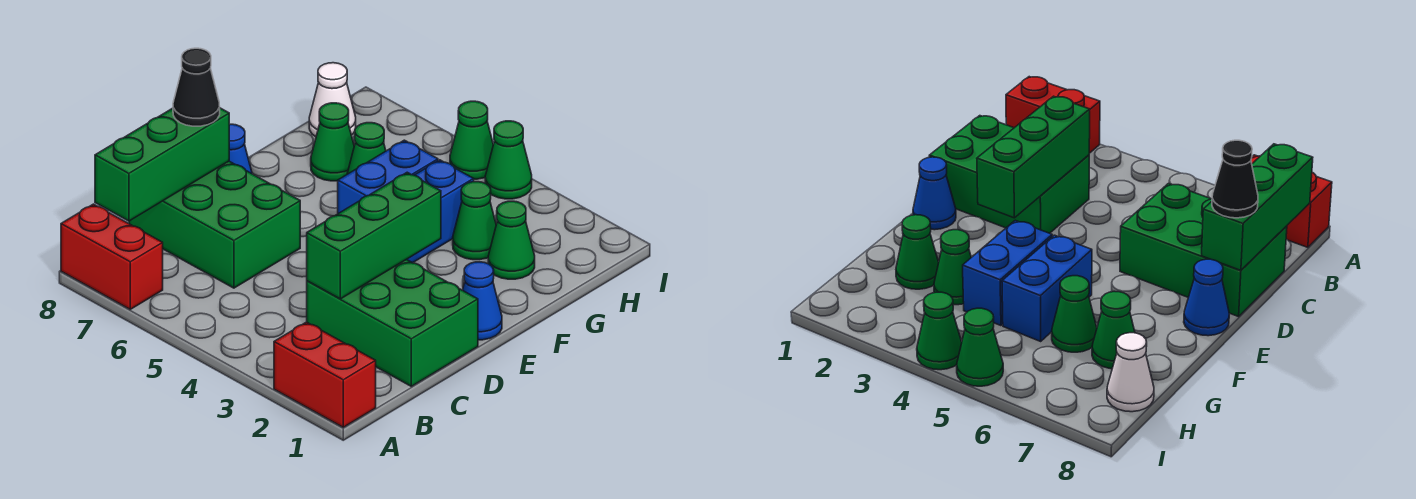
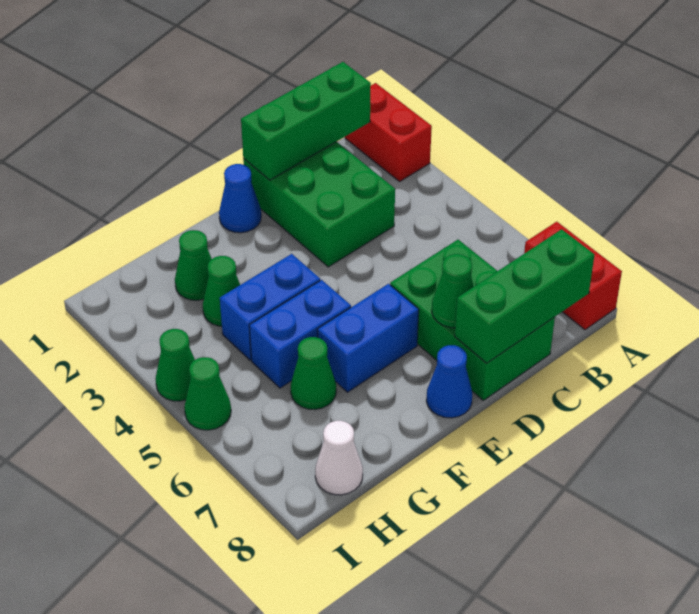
green brick C3:E3 level 2 -> green brick B1:D1 level 2
black cone D8 level 3 -> none
none -> blue brick E6:F6 level 1
green cone G7 level 1 -> green cone D7 level 2

